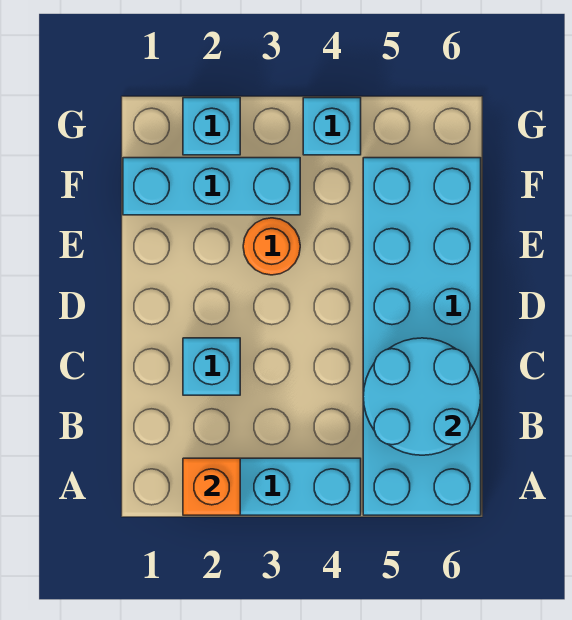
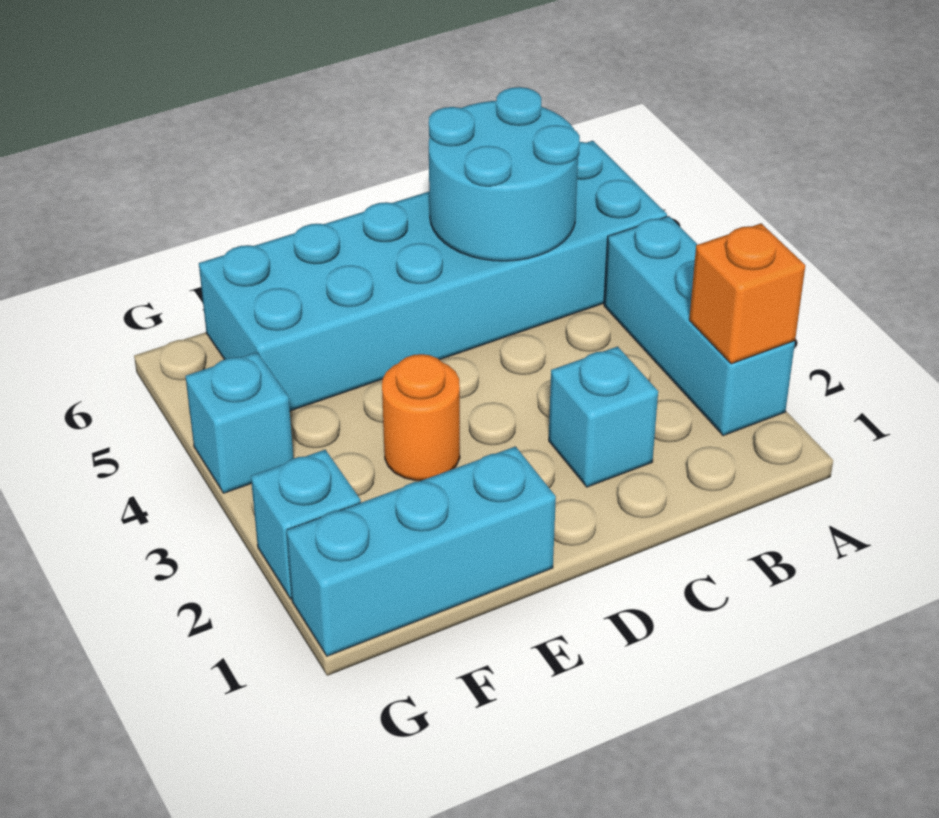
cyan brick F1:F3 level 1 -> cyan brick E1:G1 level 1

